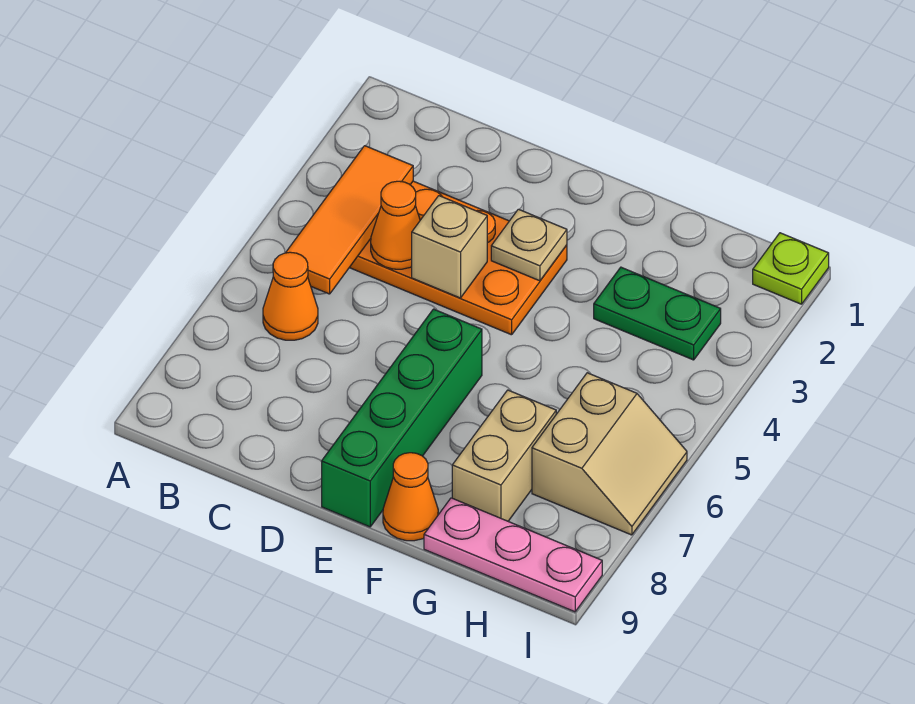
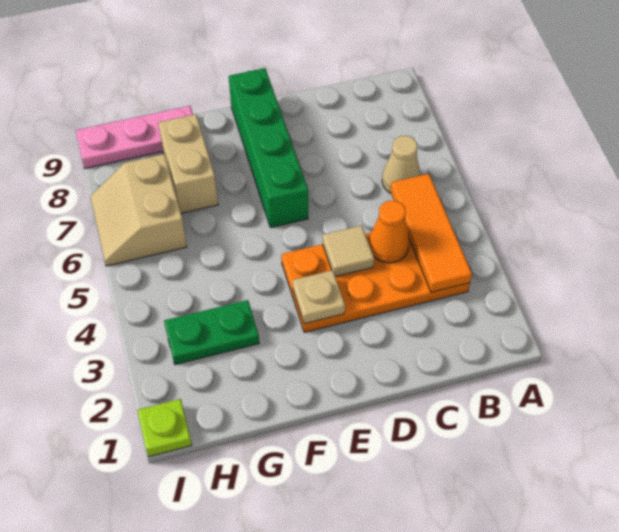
orange cone B6 level 1 -> tan cone B6 level 1
tan brick D4 level 2 -> tan tile D4 level 2
orange cone F9 level 1 -> none

